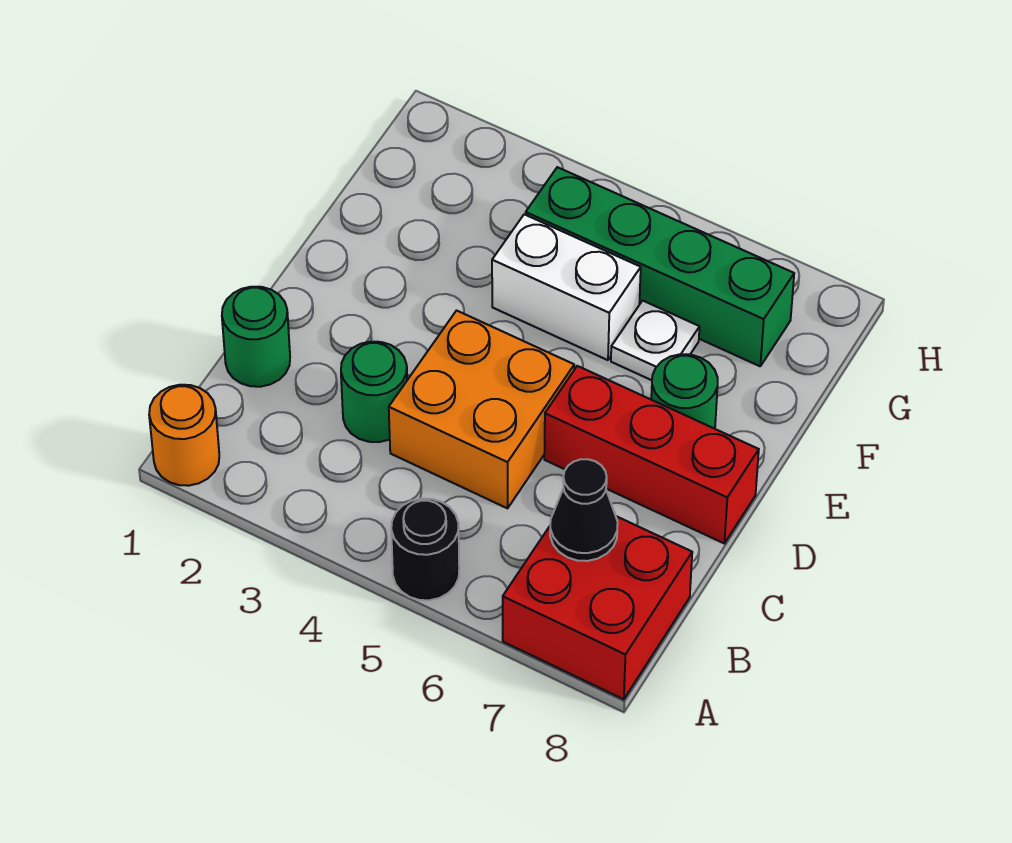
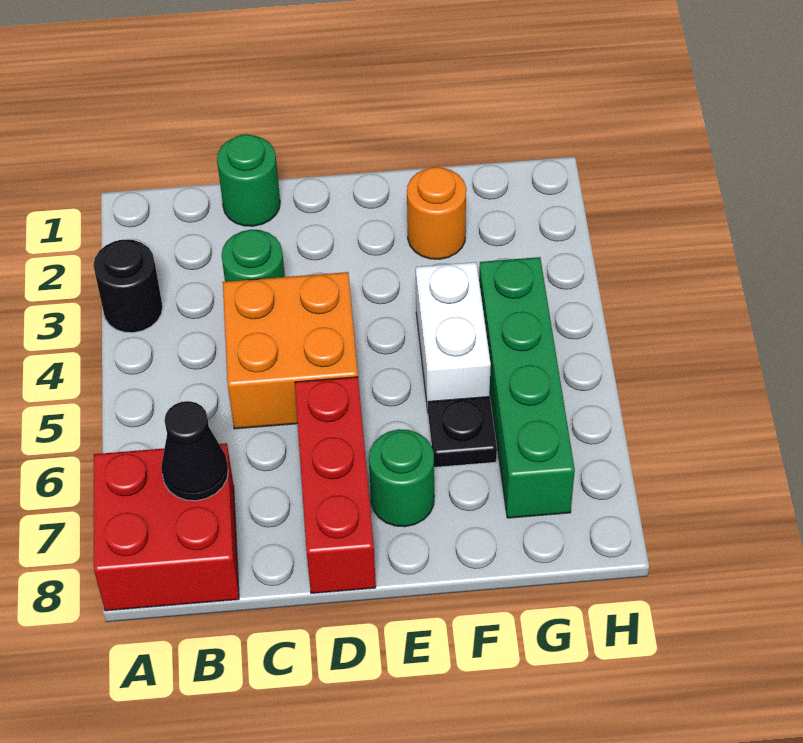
orange round brick A1 level 1 -> orange round brick F2 level 1
black round brick A5 level 1 -> black round brick A3 level 1
white plate F6 level 1 -> black plate F6 level 1

